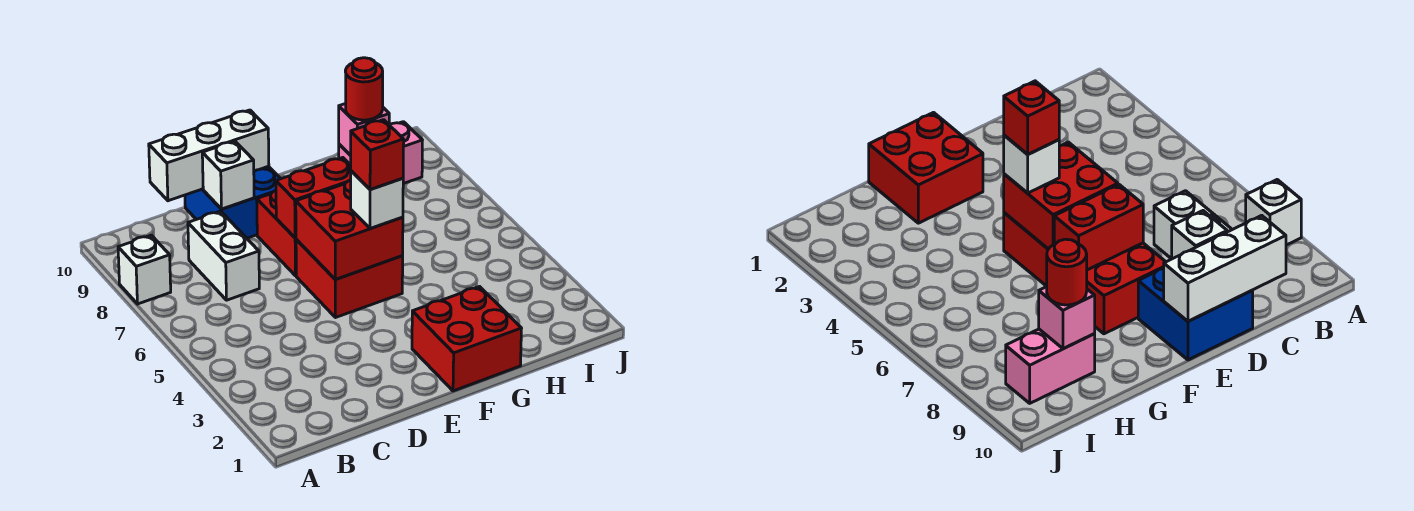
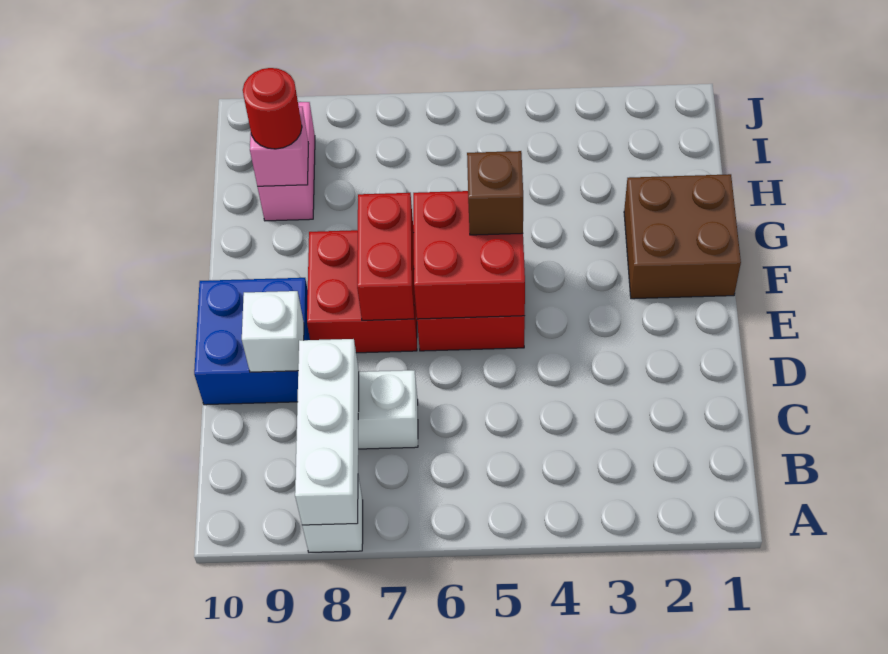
white brick C10:E10 level 2 -> white brick A8:C8 level 2
red brick F1:G2 level 1 -> brown brick F1:G2 level 1
white brick F5 level 3 -> brown brick F5 level 3
red brick F5 level 4 -> none

